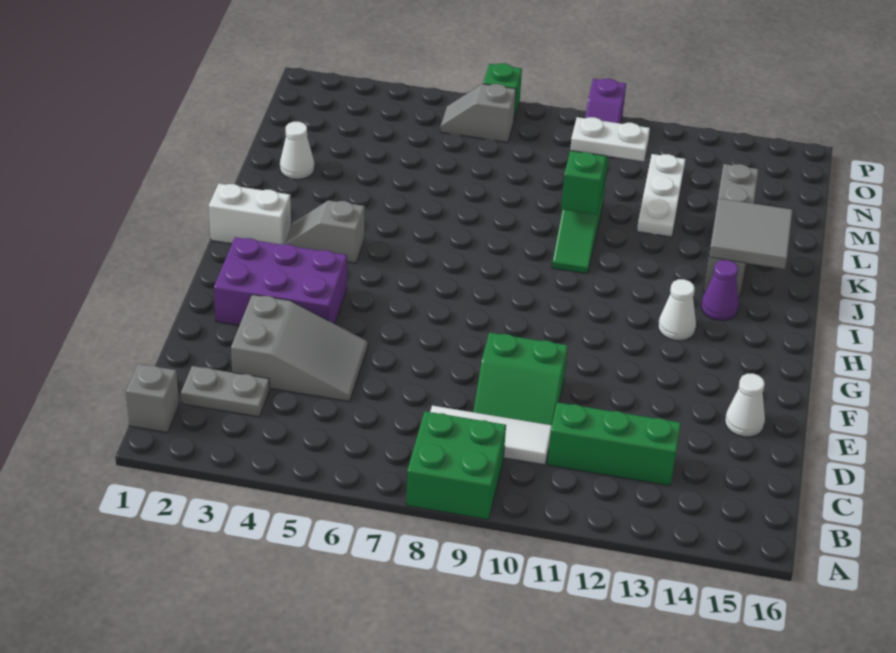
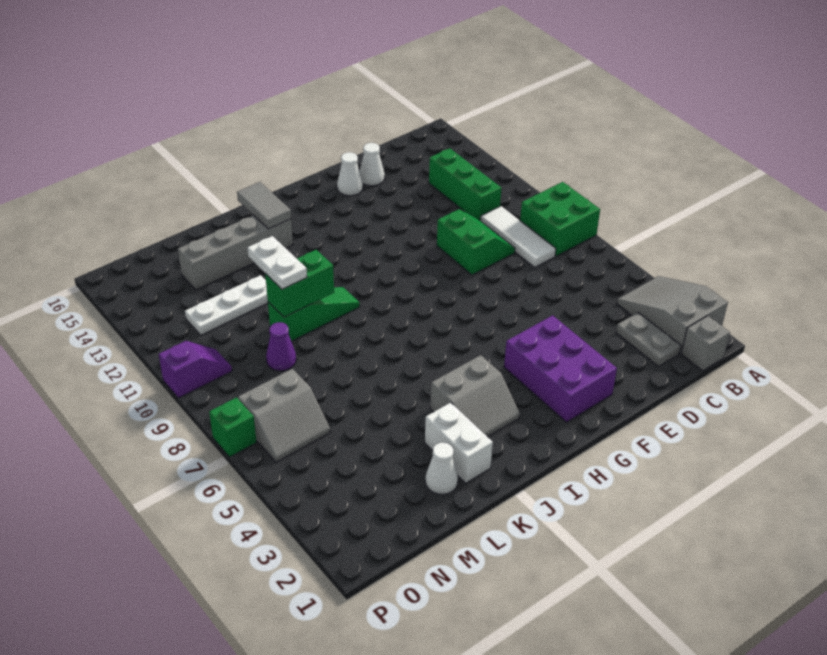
grey slope D3:E5 level 1 top 3 -> grey slope A2:B4 level 1 top 2
white cone H13 level 1 -> white cone F15 level 1
white brick I1:I2 level 1 -> white brick K2:K3 level 1
grey slope I3:I4 level 1 top 4 -> grey slope I3:J4 level 1 top 4
purple cone I14 level 1 -> purple cone M9 level 1
grey tile J14:K15 level 2 -> grey tile J14:J15 level 2
grey slope O6:O7 level 1 top 7 -> grey slope N6:O7 level 1 top 7

